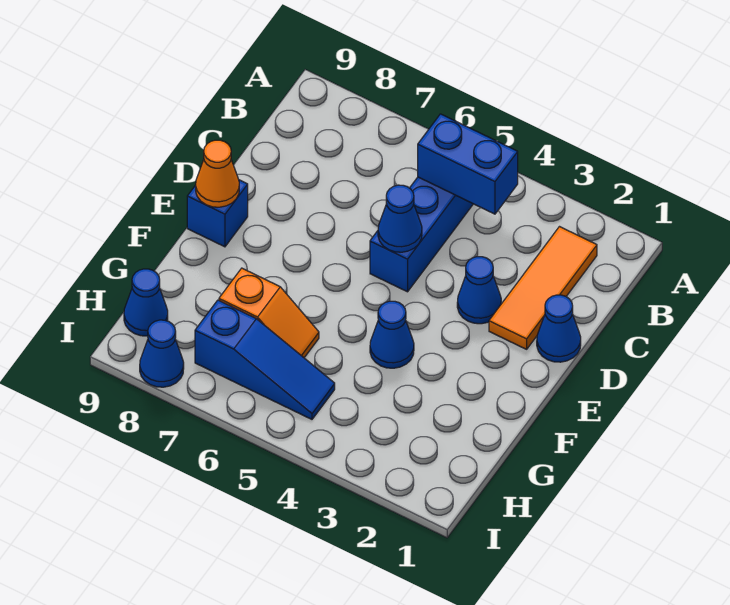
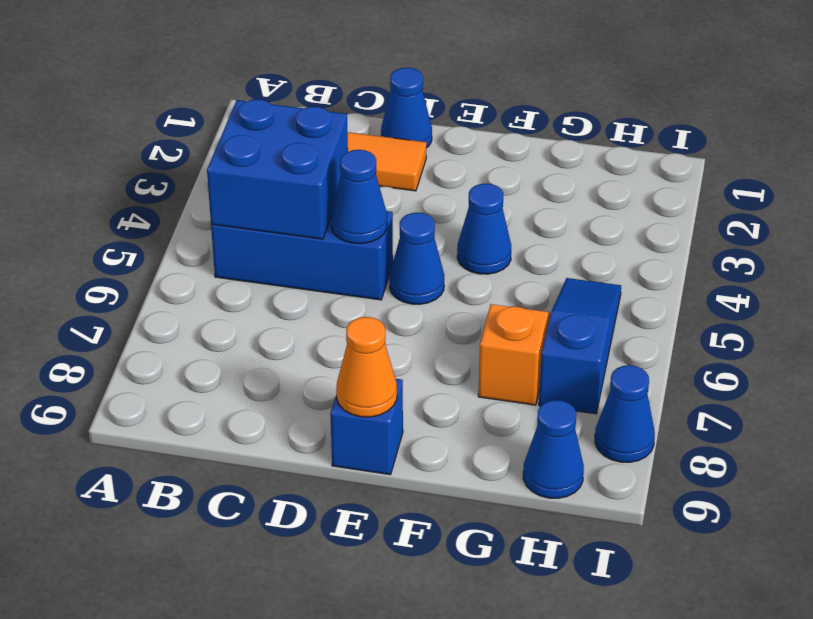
blue brick B4:B5 level 2 -> blue brick B4:C5 level 2
blue cone D3 level 1 -> blue cone E5 level 1

